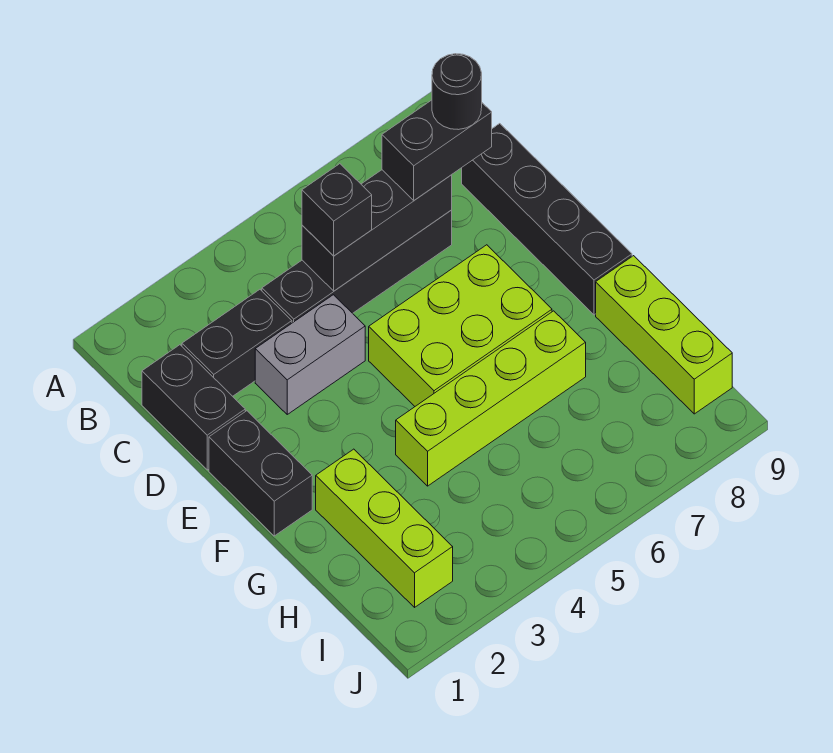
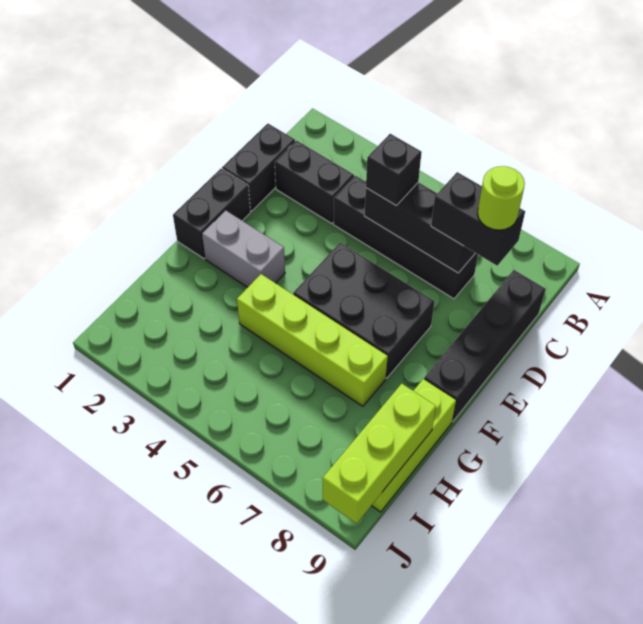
black round brick C8 level 4 -> lime round brick C8 level 4
grey brick D3:D4 level 1 -> grey brick F2:F3 level 1
lime brick E5:F7 level 1 -> black brick E5:F7 level 1
lime brick G2:I2 level 1 -> lime brick H9:J9 level 2

